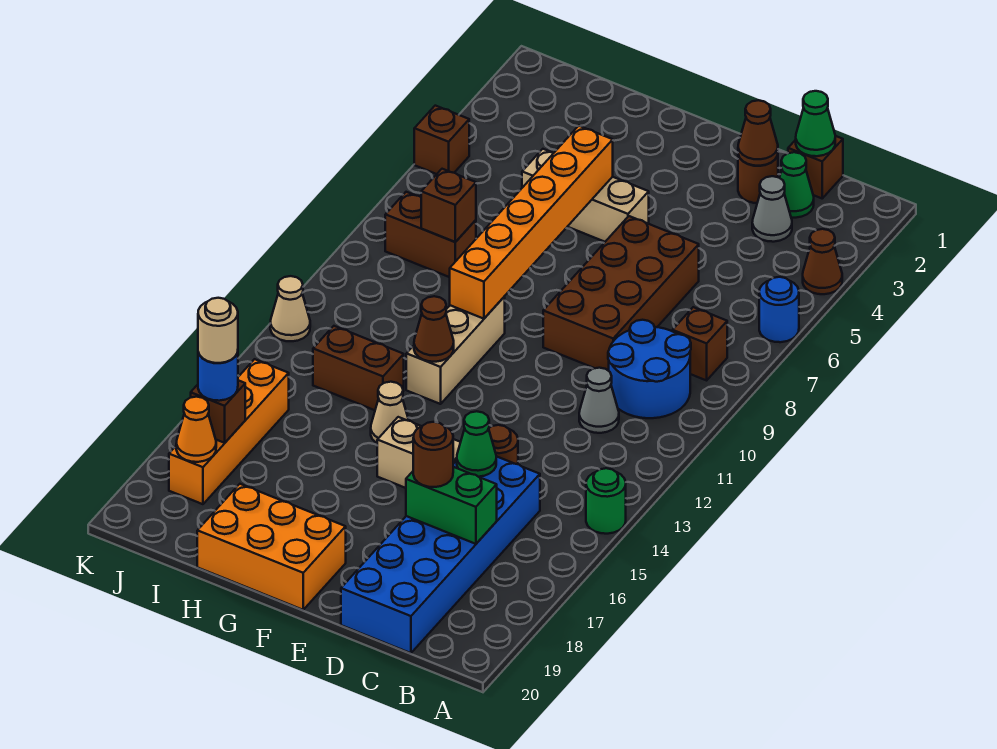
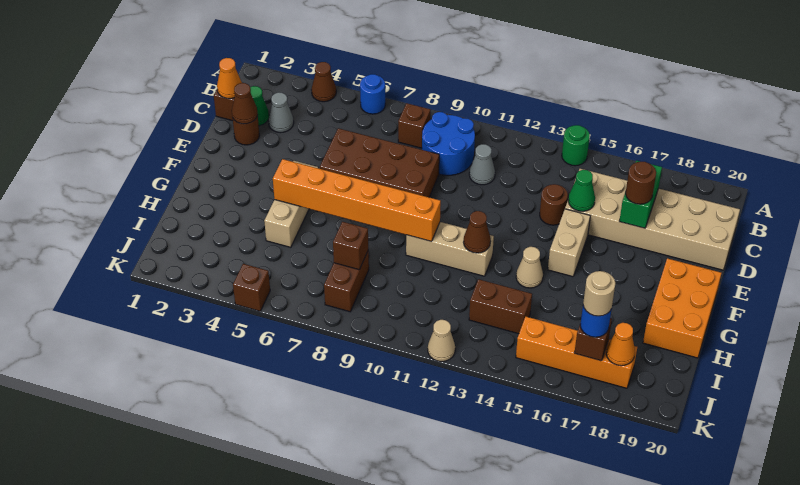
green cone C1 level 2 -> orange cone C1 level 2
blue brick C15:D20 level 1 -> tan brick C15:D20 level 1
brown brick H13:I13 level 1 -> brown brick I13:I14 level 1

